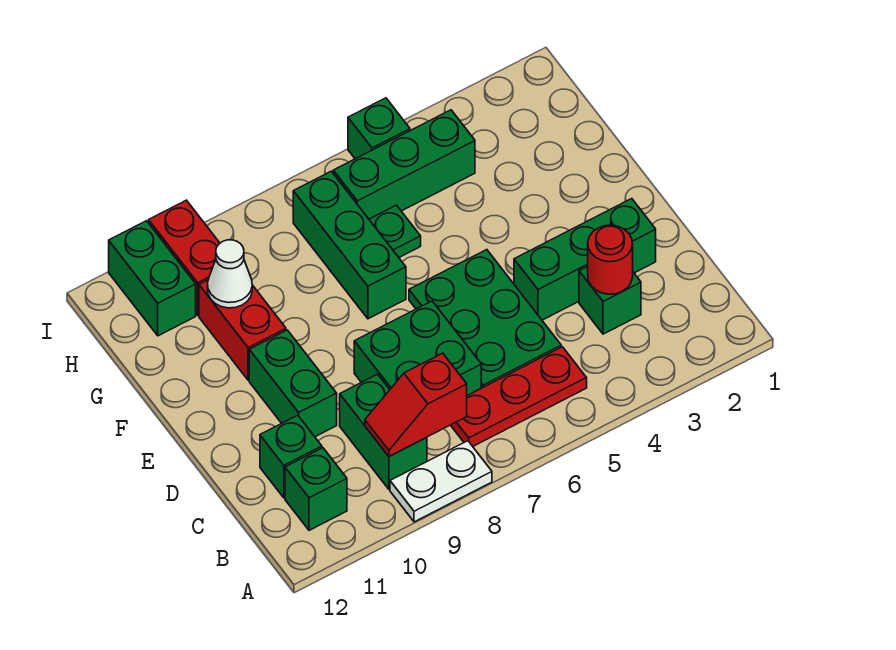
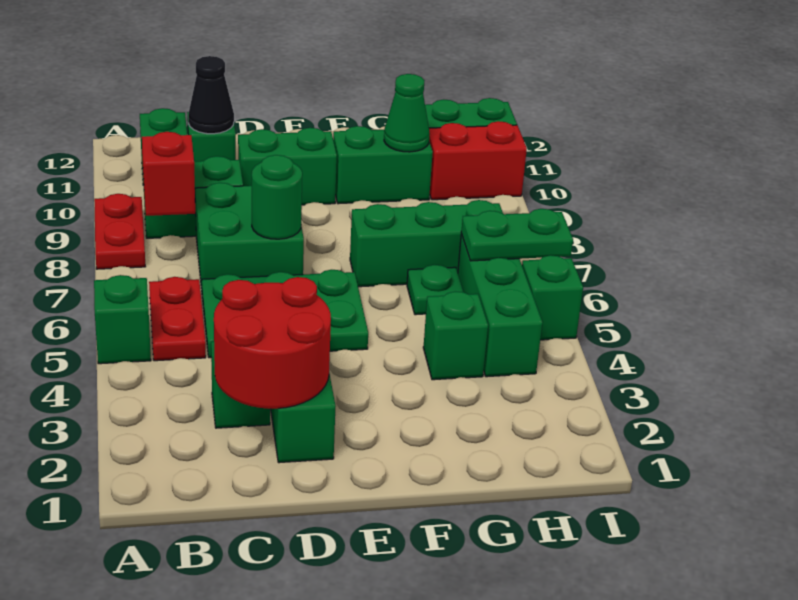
none -> green brick A5 level 1
white plate A8:A9 level 1 -> red plate A8:A9 level 1
red plate B5:B7 level 1 -> red plate B5:B6 level 1
red round brick C3 level 2 -> red round brick C2:D3 level 2
none -> black cone C11 level 2
none -> green round brick D7 level 2
red brick F10:G10 level 1 -> green brick F10:G10 level 1
none -> green brick G4 level 1
white cone G10 level 2 -> green cone G10 level 2
none -> green plate H6:I6 level 2

